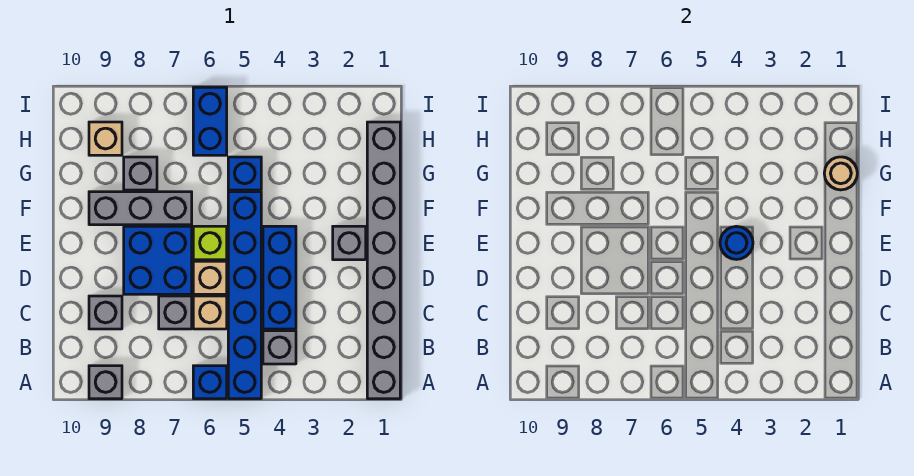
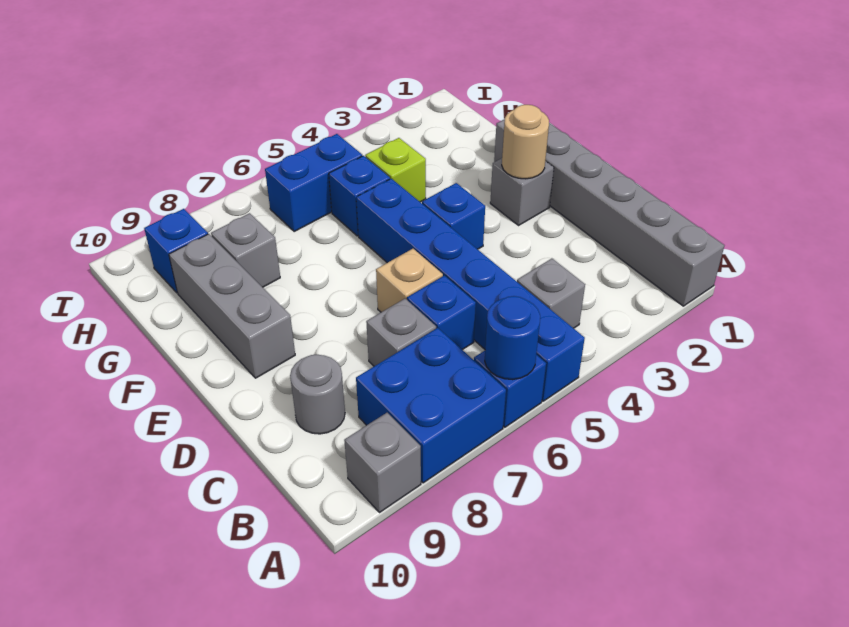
grey brick A1:H1 level 1 -> grey brick A1:F1 level 1
blue brick C4:E4 level 1 -> blue brick E4 level 1
tan brick C6 level 1 -> blue brick C6 level 1
grey brick C9 level 1 -> grey round brick C9 level 1
blue brick D7:E8 level 1 -> blue brick A7:B8 level 1
blue round brick E4 level 2 -> blue round brick A6 level 2
lime brick E6 level 1 -> lime brick G4 level 1
grey brick F7:F9 level 1 -> grey brick E9:G9 level 1
tan round brick G1 level 2 -> tan round brick E2 level 2
blue brick H6:I6 level 1 -> blue brick H5:H6 level 1
tan brick H9 level 1 -> blue brick H9 level 1

